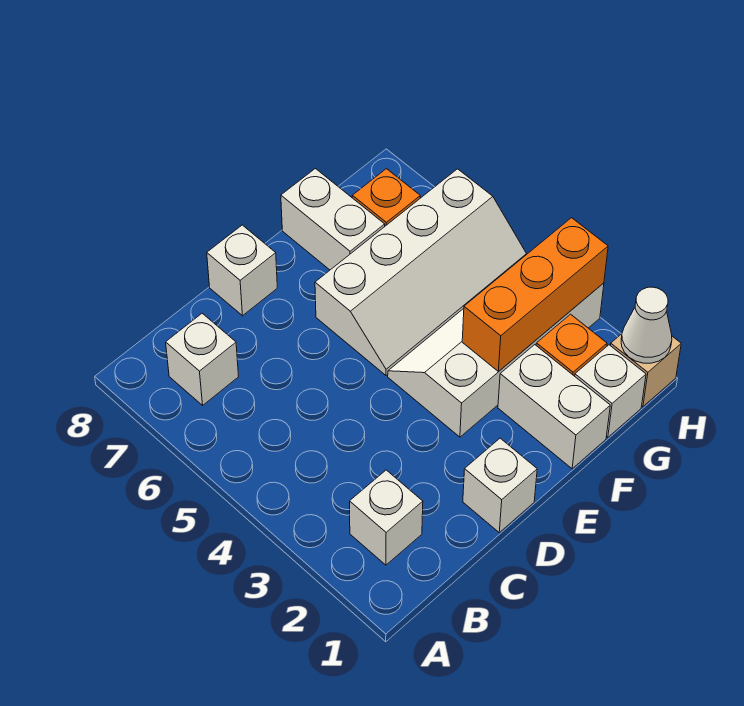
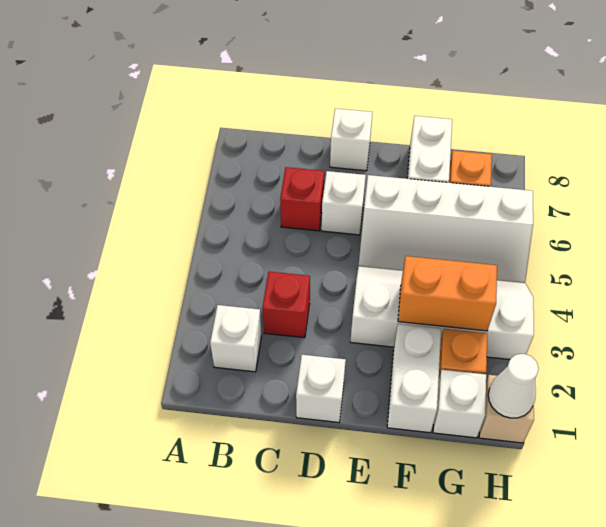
white brick B7 level 1 -> white brick D6 level 1
none -> red brick C3 level 1
none -> red brick C6 level 1
orange brick F3:H3 level 2 -> orange brick F3:G3 level 2

